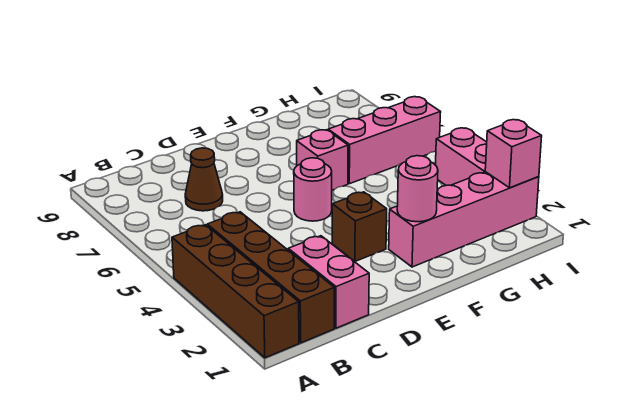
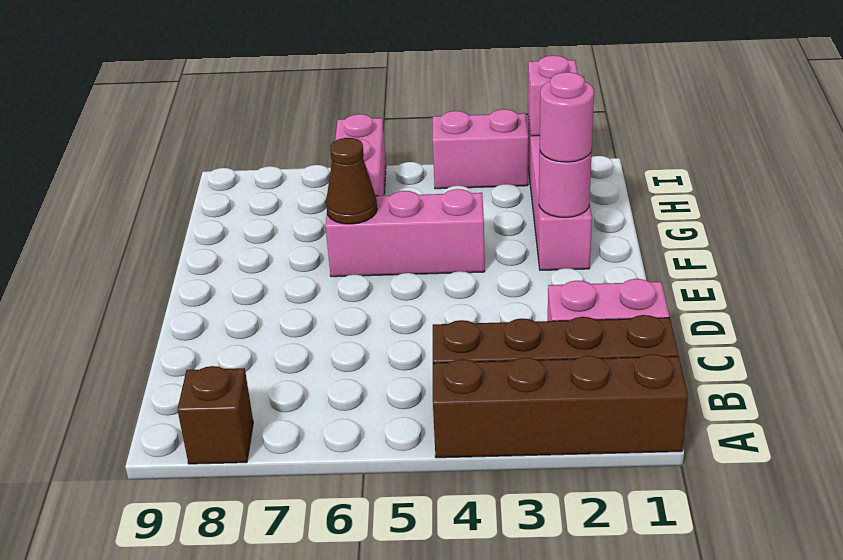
brown cone C7 level 1 -> brown cone F6 level 2
brown brick E3 level 1 -> brown brick A8 level 1
pink round brick E5 level 1 -> pink round brick F2 level 3
pink brick F6 level 1 -> pink brick F4:F6 level 1

